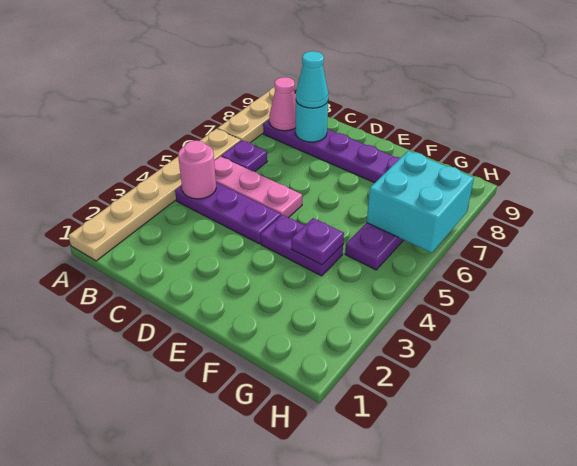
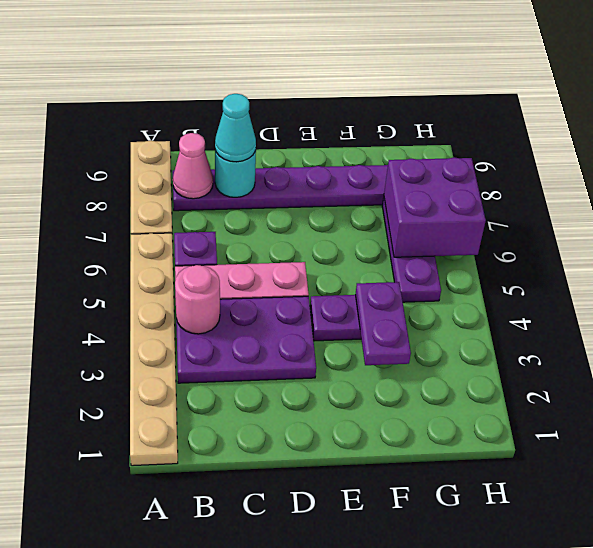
purple plate B4:D4 level 1 -> purple plate B3:D4 level 1
purple plate F4 level 2 -> purple plate F3:F4 level 2
cyan brick G6:H7 level 2 -> purple brick G6:H7 level 2

